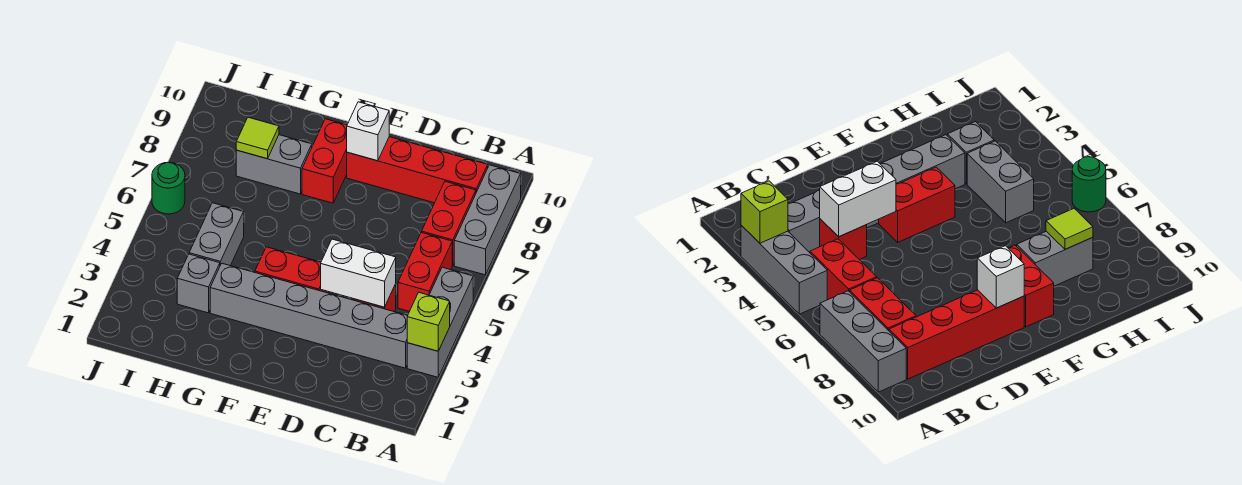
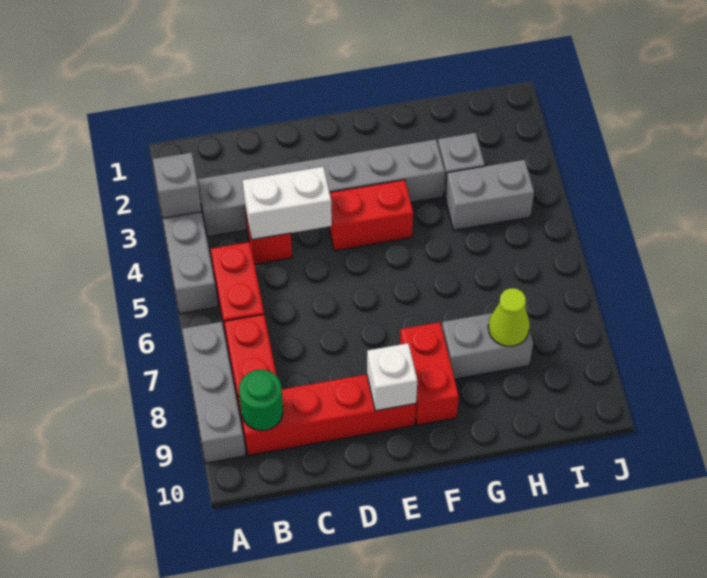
lime brick A3 level 2 -> grey brick A3 level 2
grey brick H4:H5 level 1 -> grey brick H4:I4 level 1
lime tile H8 level 2 -> lime cone H8 level 2
green round brick J6 level 1 -> green round brick B9 level 2

